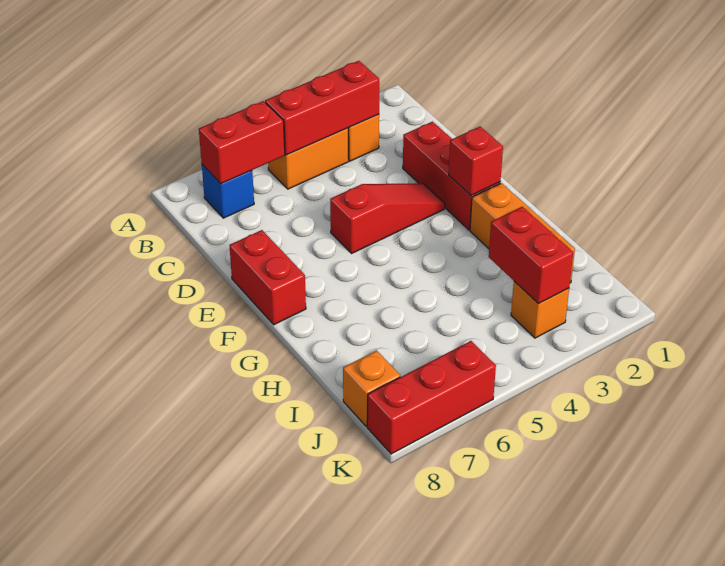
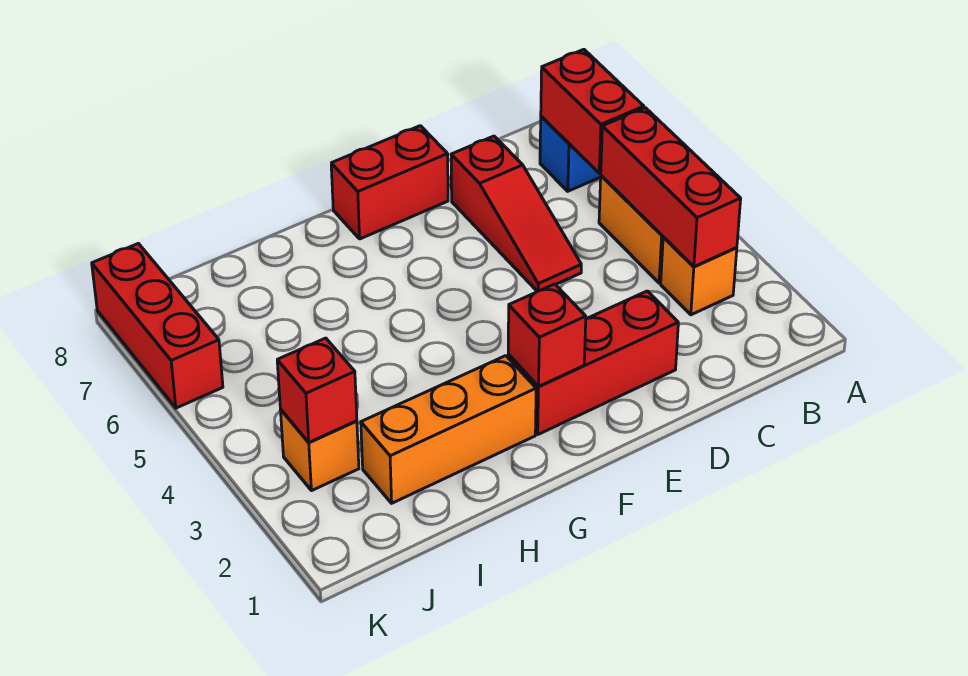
red slope E3:E5 level 1 top 5 -> red slope D5:D7 level 1 top 7
red brick I3:J3 level 2 -> red brick J3 level 2
orange brick J8 level 1 -> none

